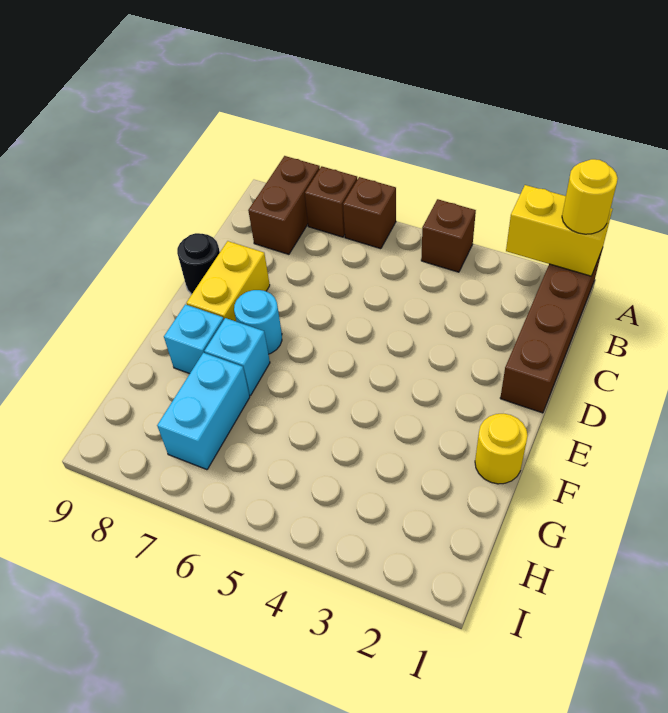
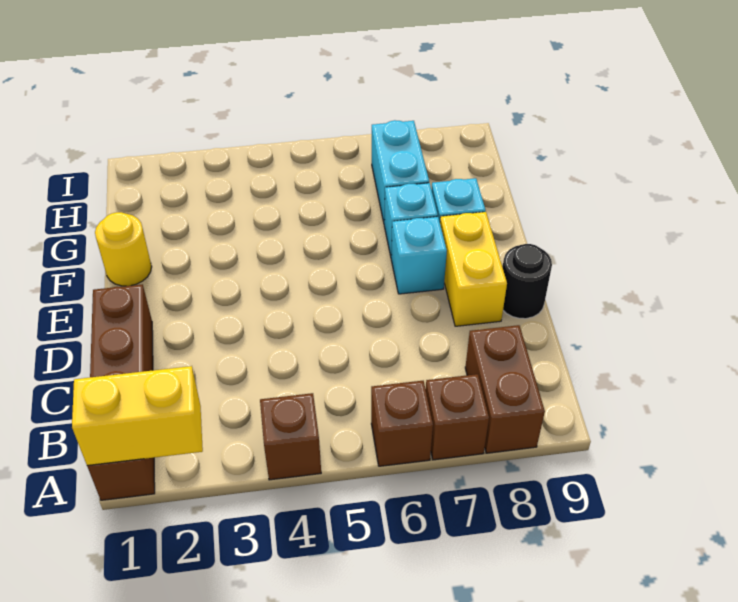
yellow round brick A1 level 3 -> none
cyan round brick E7 level 1 -> cyan brick E7 level 1

